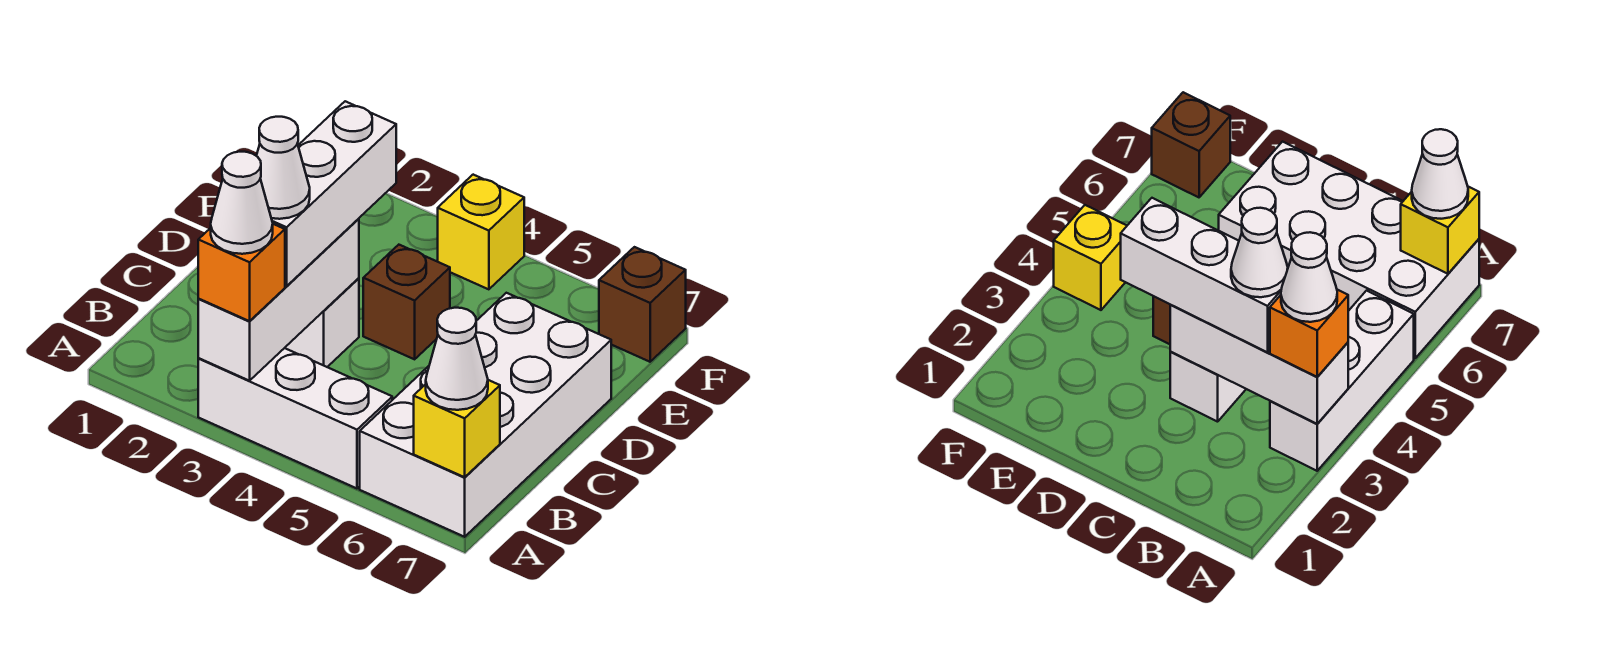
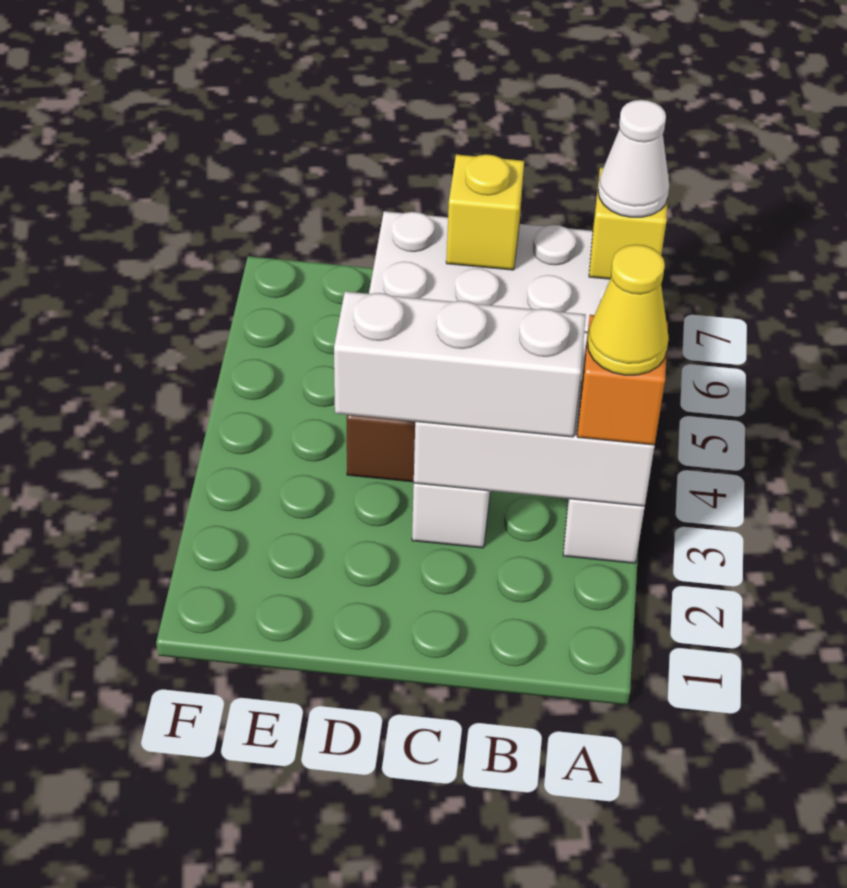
white cone A3 level 4 -> yellow cone A3 level 4
white cone B3 level 4 -> none
yellow brick F4 level 1 -> yellow brick C7 level 2
brown brick F7 level 1 -> none

